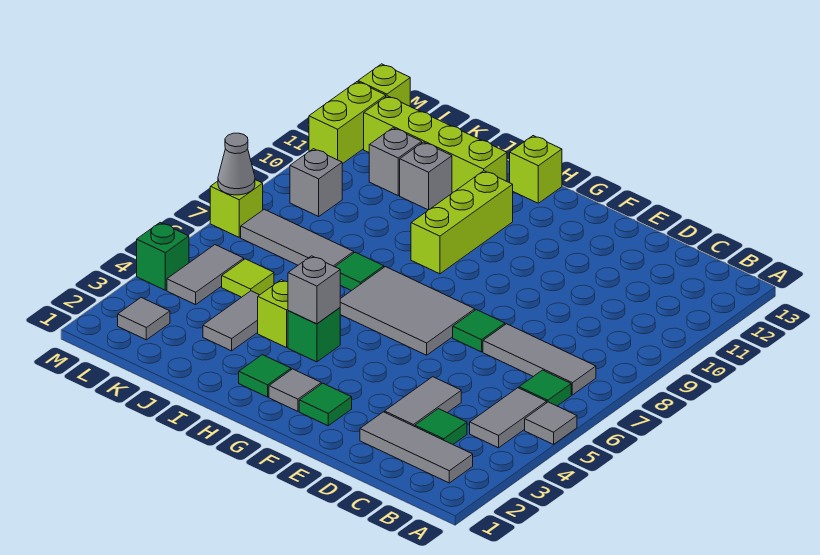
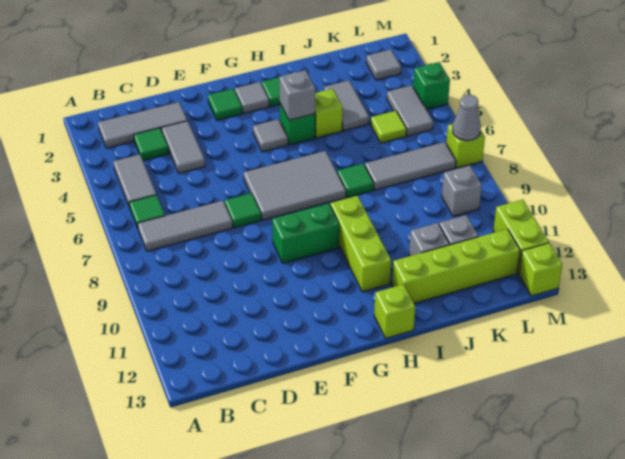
grey tile A5 level 1 -> grey tile G4 level 1
none -> green brick F9:G9 level 1

